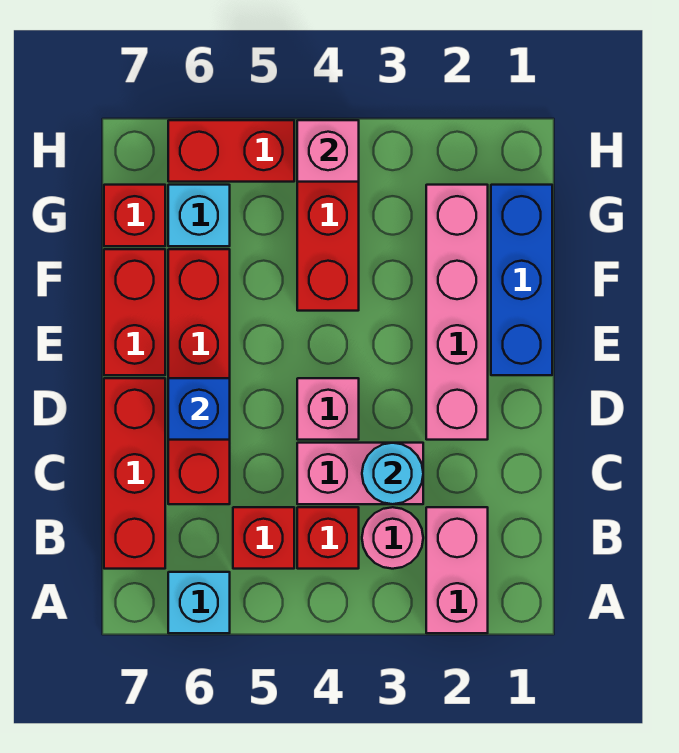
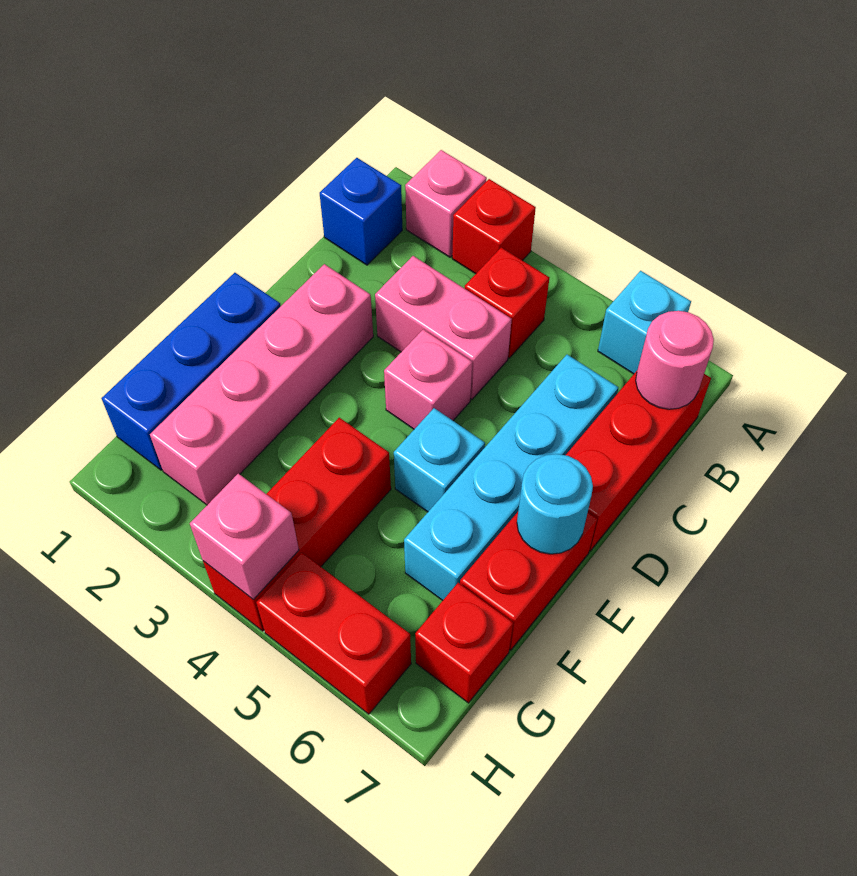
pink brick A2:B2 level 1 -> pink brick A2 level 1
pink round brick B3 level 1 -> pink round brick B7 level 2
red brick B5 level 1 -> red brick A3 level 1
cyan round brick C3 level 2 -> cyan round brick E7 level 2
red brick C6:F6 level 1 -> cyan brick C6:F6 level 1
blue brick D6 level 2 -> blue brick B1 level 1
cyan brick G6 level 1 -> cyan brick E5 level 1

